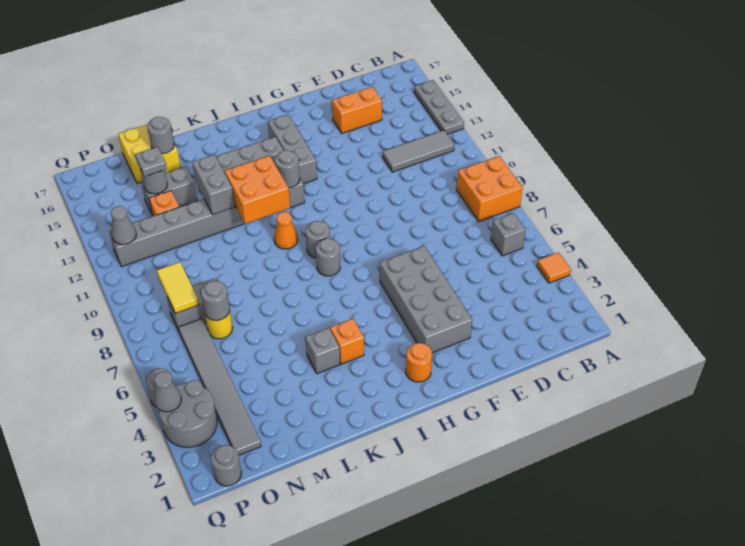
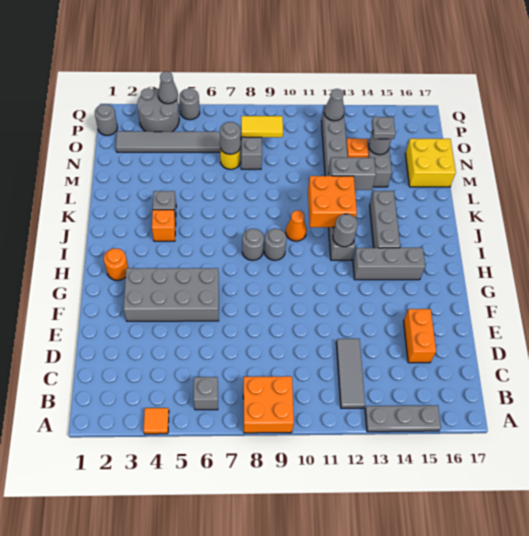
grey round brick M16 level 2 -> none

